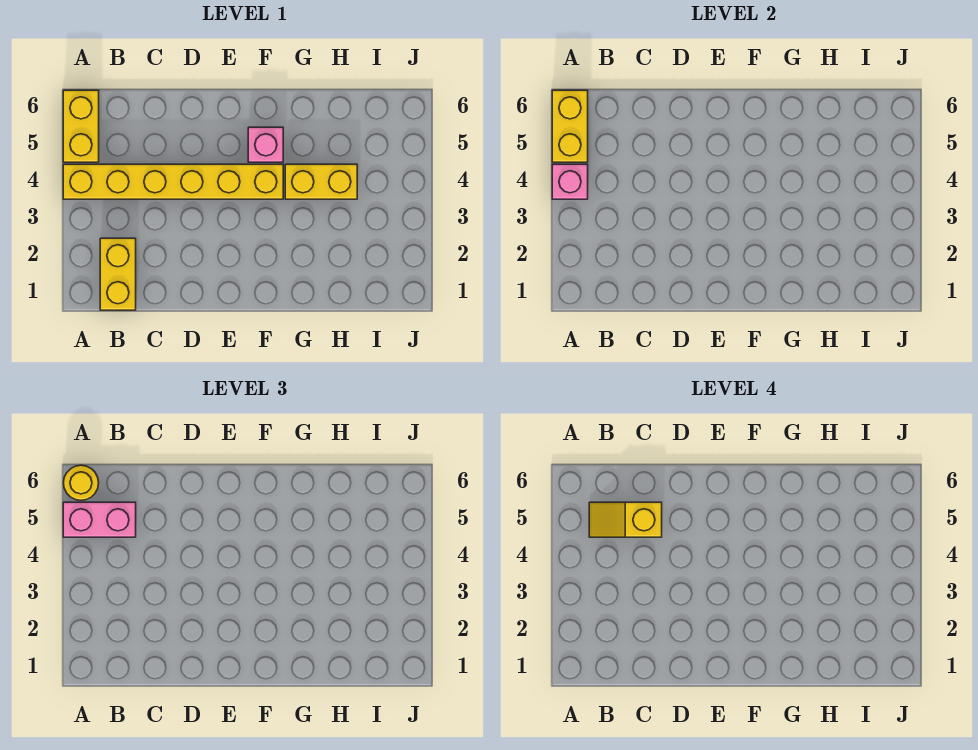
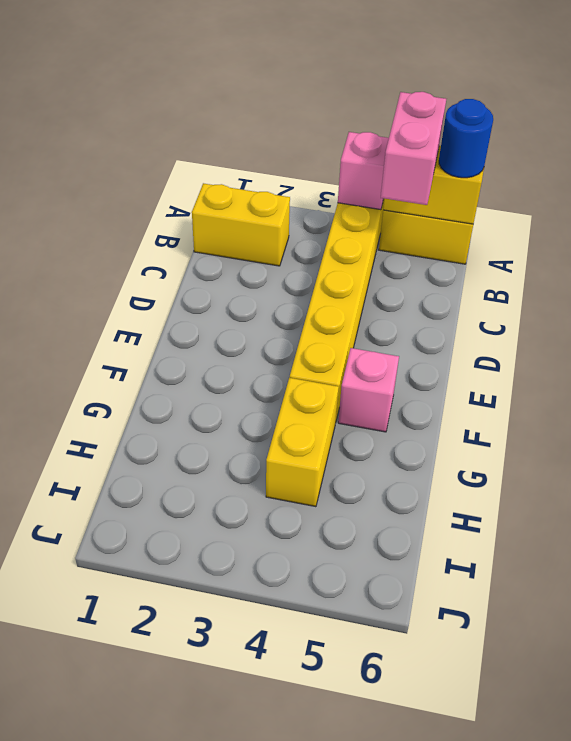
yellow round brick A6 level 3 -> blue round brick A6 level 3
yellow slope B5:C5 level 4 top C -> none

